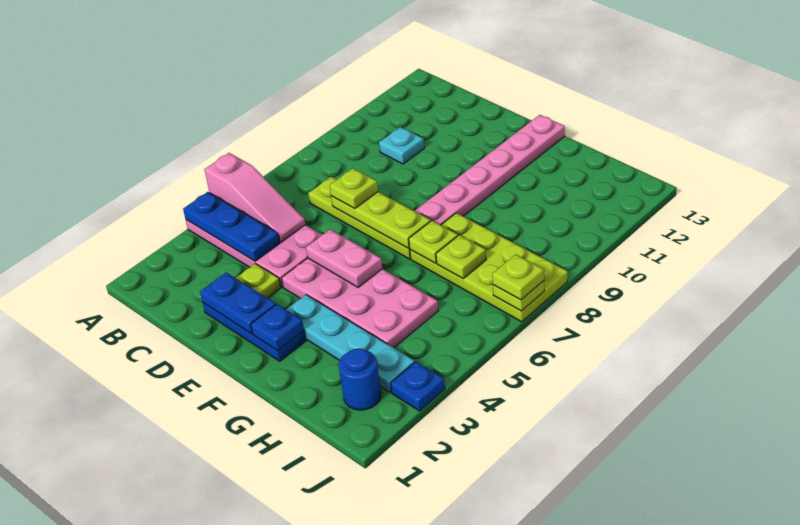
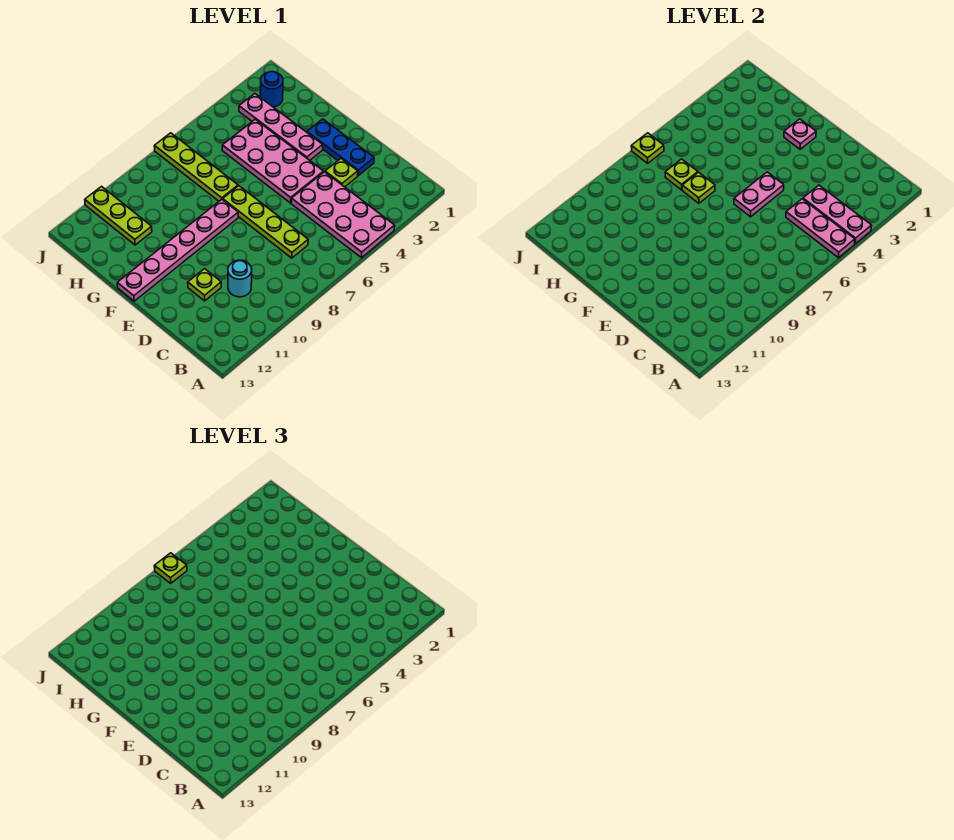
blue plate A4:C4 level 2 -> pink plate A4:C4 level 2
pink slope A5:C5 level 2 top A -> pink plate A5:C5 level 2
cyan plate C10 level 1 -> cyan round brick C10 level 1
blue plate D2:E2 level 2 -> none
lime plate D7:F7 level 2 -> lime plate H11:J11 level 1
lime plate D7 level 3 -> lime plate D11 level 1
pink plate E5:F5 level 2 -> pink plate E5:E6 level 2
blue plate F2 level 2 -> pink plate F2 level 2
cyan plate F3:I3 level 1 -> pink plate F3:I3 level 1
lime plate G7:J8 level 1 -> lime plate G7:J7 level 1
blue plate J3 level 1 -> none

